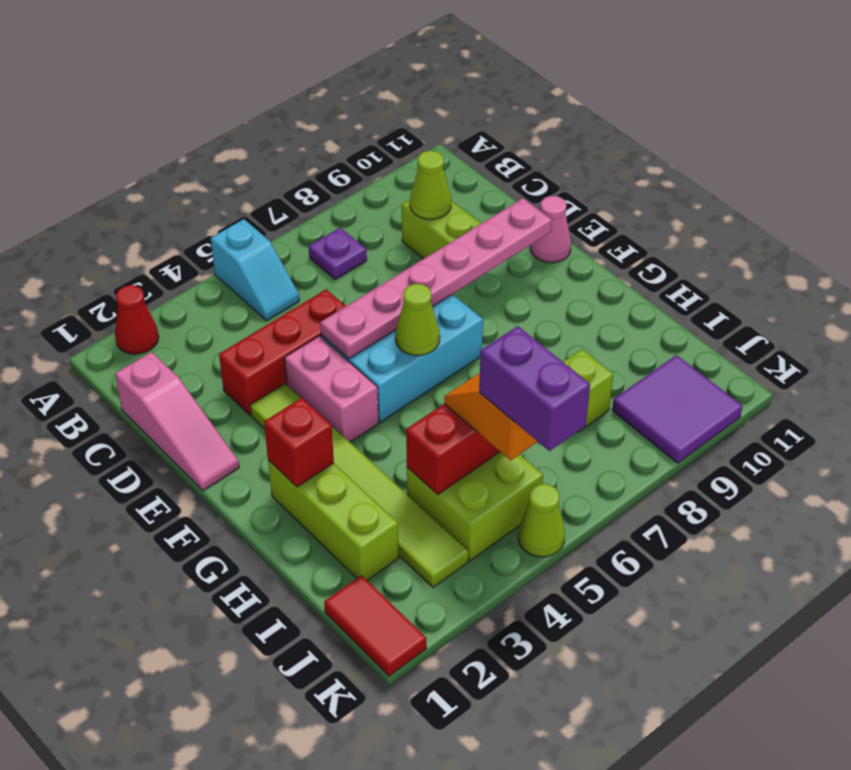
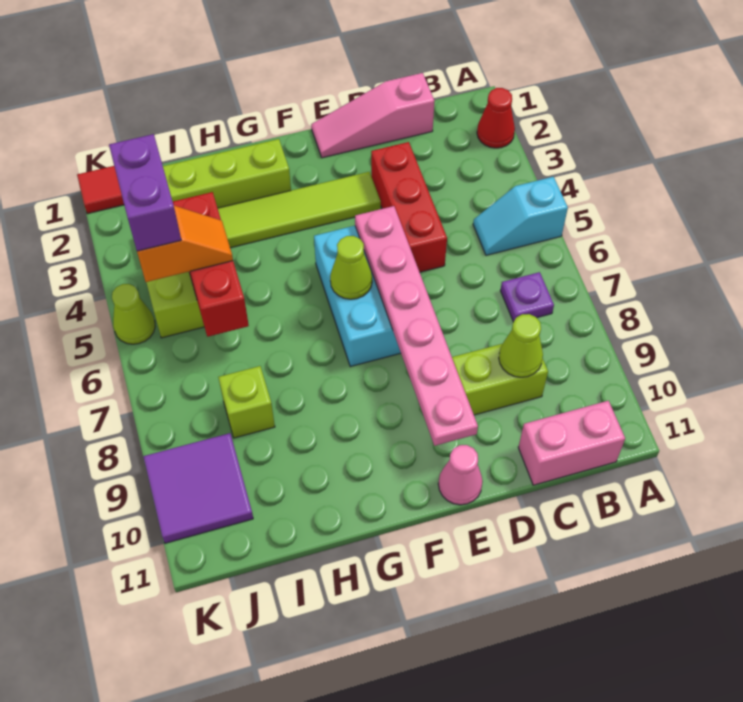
pink brick E4:F4 level 1 -> pink brick B11:C11 level 1
red brick G2 level 2 -> none
purple brick J5:K5 level 4 -> purple brick J4:J5 level 4

